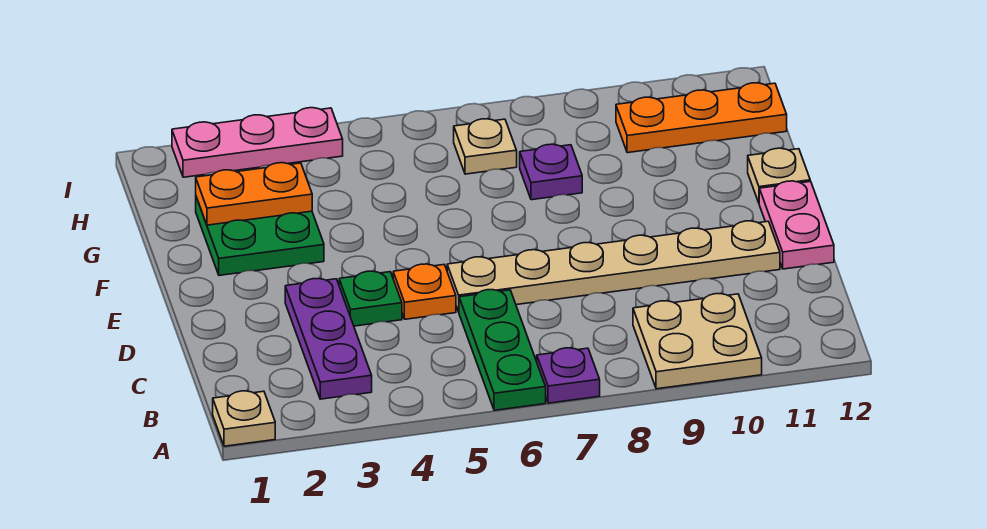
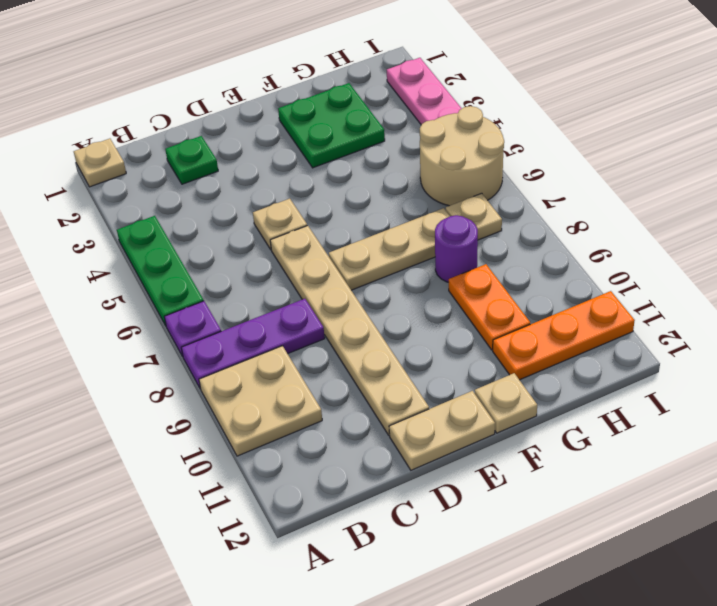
green plate A6:C6 level 1 -> green plate A4:A6 level 1
purple plate B3:D3 level 1 -> purple plate A8:C8 level 1
green plate D4 level 1 -> green plate C2 level 1
orange plate D5 level 1 -> tan plate D5 level 1
pink plate D12:E12 level 1 -> tan plate D12:E12 level 1
none -> tan plate E7:G7 level 1
orange plate G2:G3 level 2 -> orange plate G9:G10 level 1
purple plate G8 level 1 -> purple round brick G8 level 1
none -> tan round brick H5:I6 level 1
orange plate H10:H12 level 1 -> orange plate G11:I11 level 1

